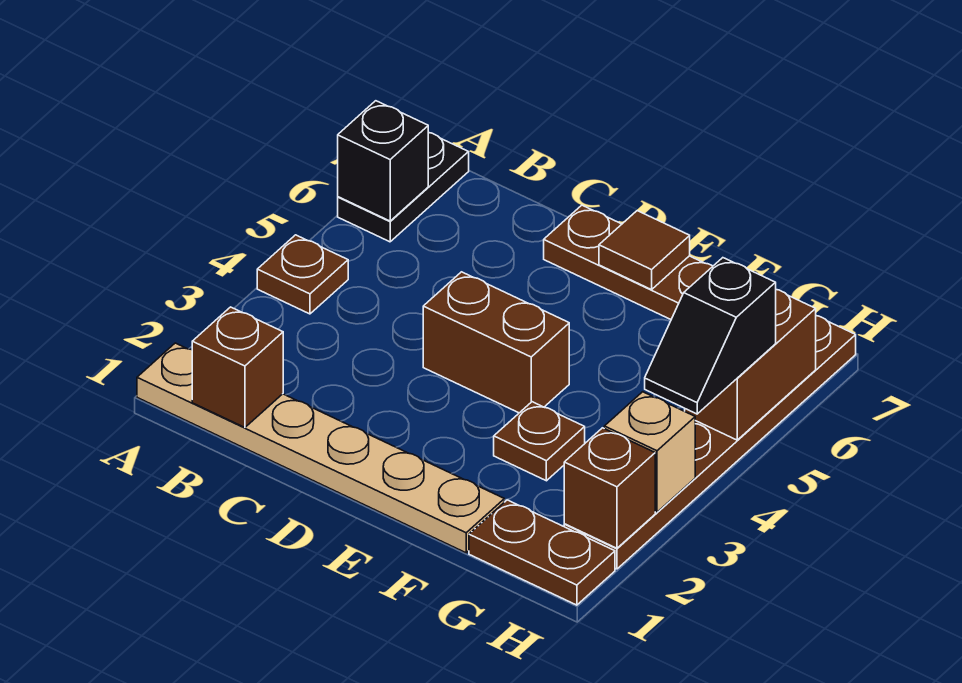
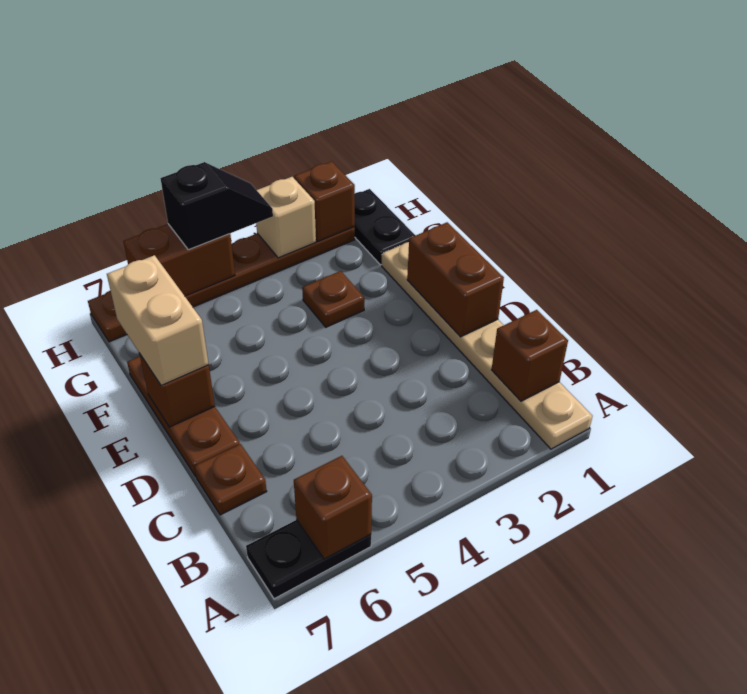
brown plate A4 level 1 -> brown plate C7 level 1
black brick A6 level 2 -> brown brick A6 level 2
brown brick D4:E4 level 1 -> brown brick D1:E1 level 2
brown tile E7 level 2 -> brown brick E7 level 2
none -> tan brick E7:F7 level 3
brown plate G1:H1 level 1 -> black plate G1:H1 level 1

